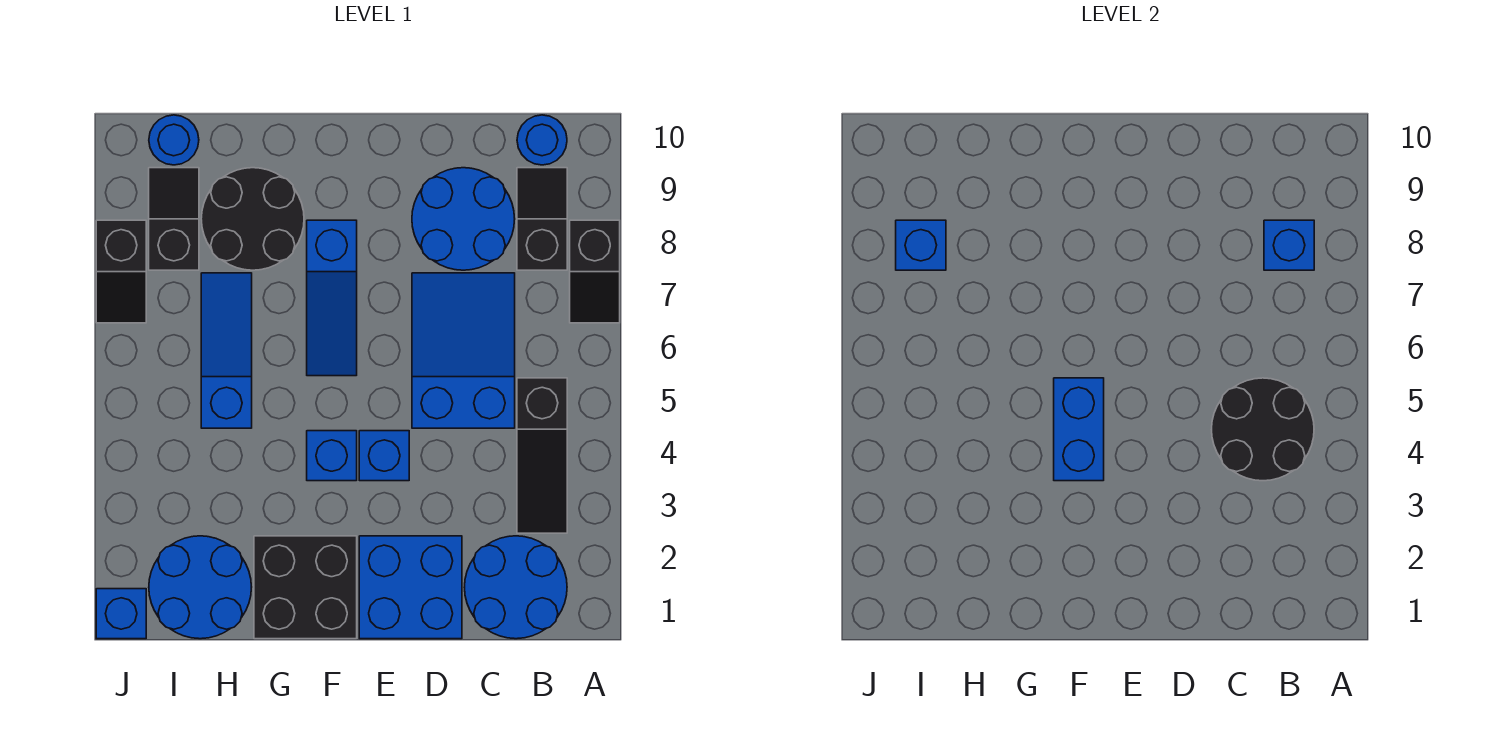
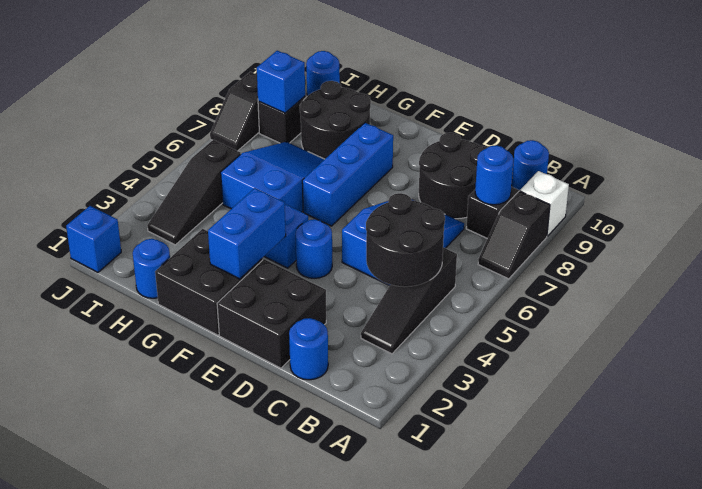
none -> white brick A9 level 1
blue round brick B1:C2 level 1 -> blue round brick C1 level 1
blue brick B8 level 2 -> blue round brick B8 level 2
blue round brick C8:D9 level 1 -> black round brick C8:D9 level 1
blue brick D1:E2 level 1 -> black brick D1:E2 level 1
blue brick E4 level 1 -> blue round brick E4 level 1
blue brick F4:F5 level 2 -> blue brick F2:F3 level 2
blue slope F6:F8 level 1 top 8 -> blue brick F6:F8 level 1
blue round brick H1:I2 level 1 -> blue round brick H1 level 1
blue slope H5:H7 level 1 top 5 -> blue slope G5:H7 level 1 top 5
none -> black slope I3:I5 level 1 top 5

